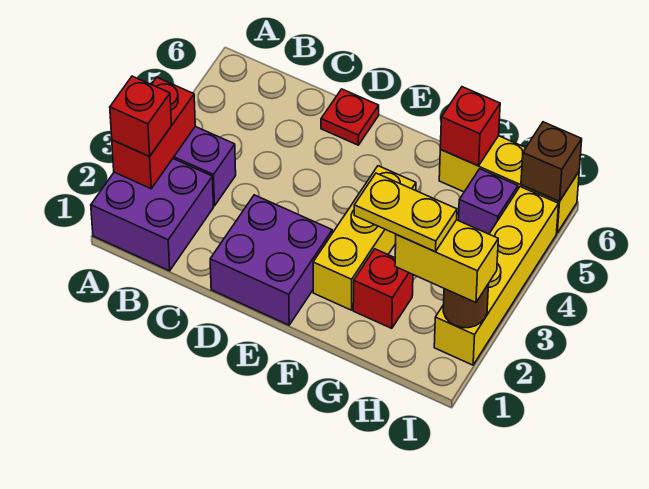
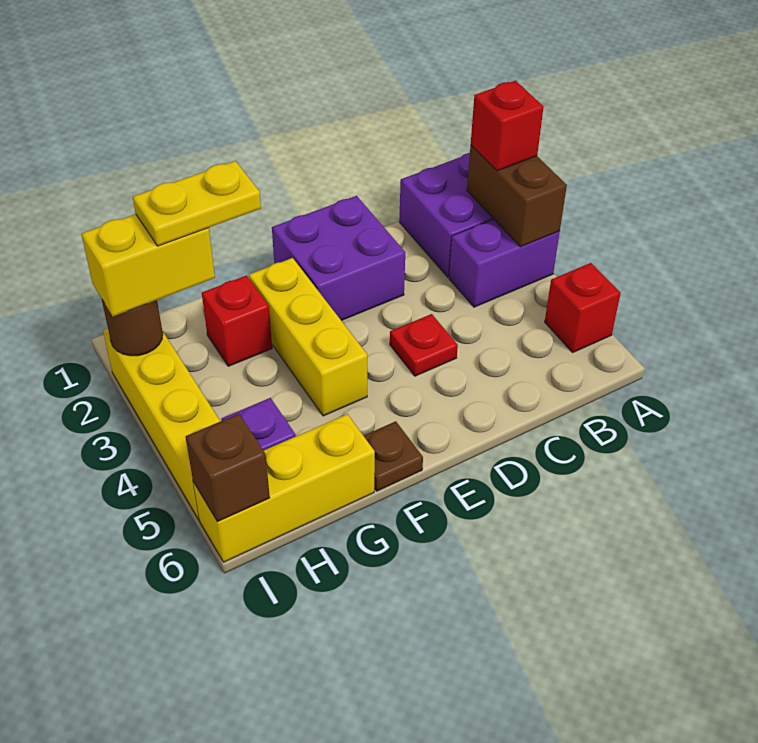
red brick A2:A3 level 2 -> brown brick A2:A3 level 2
red plate D6 level 1 -> red plate D4 level 1
none -> brown plate F6 level 1
red brick G6 level 2 -> red brick A5 level 1

